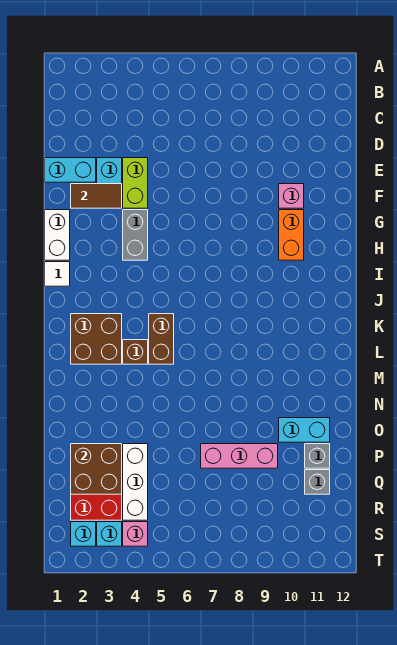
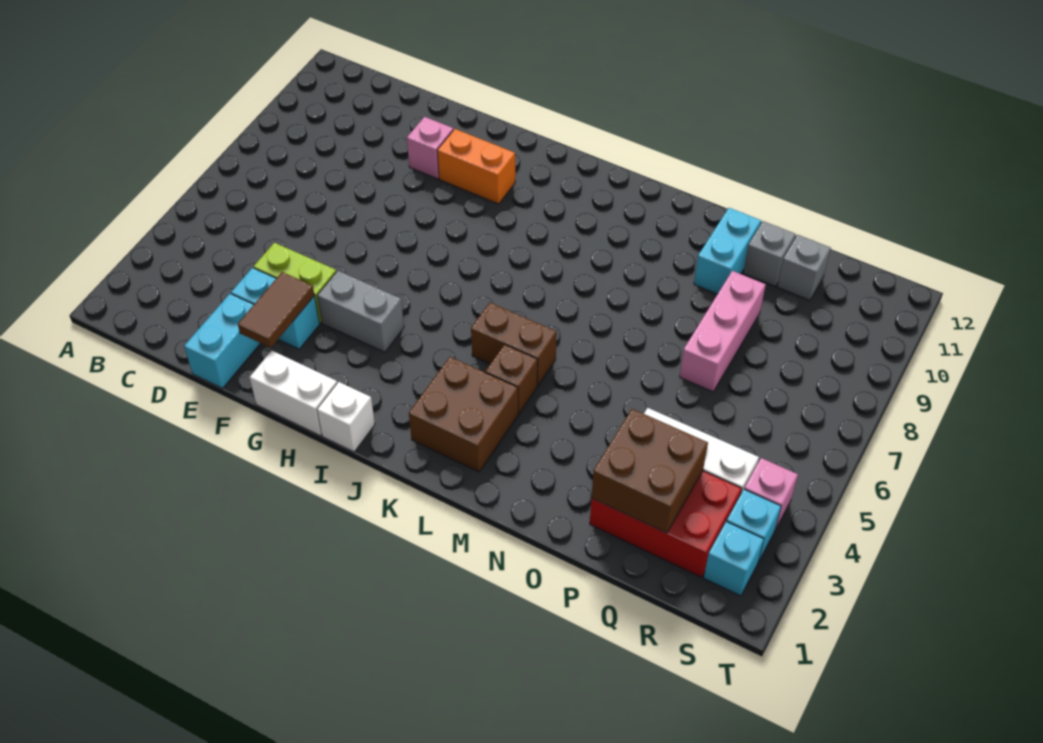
white tile I1 level 1 -> white brick I1 level 1

